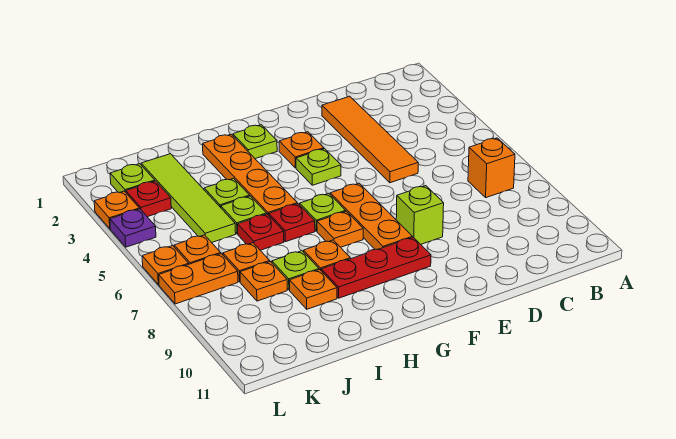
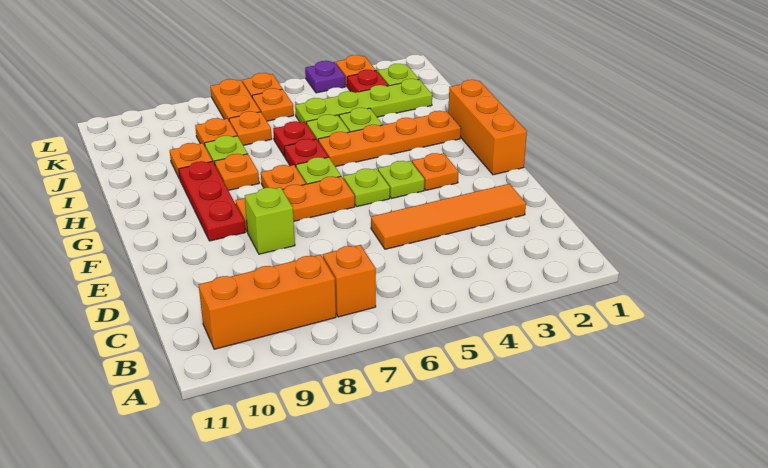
none -> orange brick B8:B10 level 1
none -> orange brick F1:H1 level 1
lime plate G2 level 1 -> lime plate F5 level 1
lime tile J2:J5 level 1 -> lime plate J2:J5 level 1

